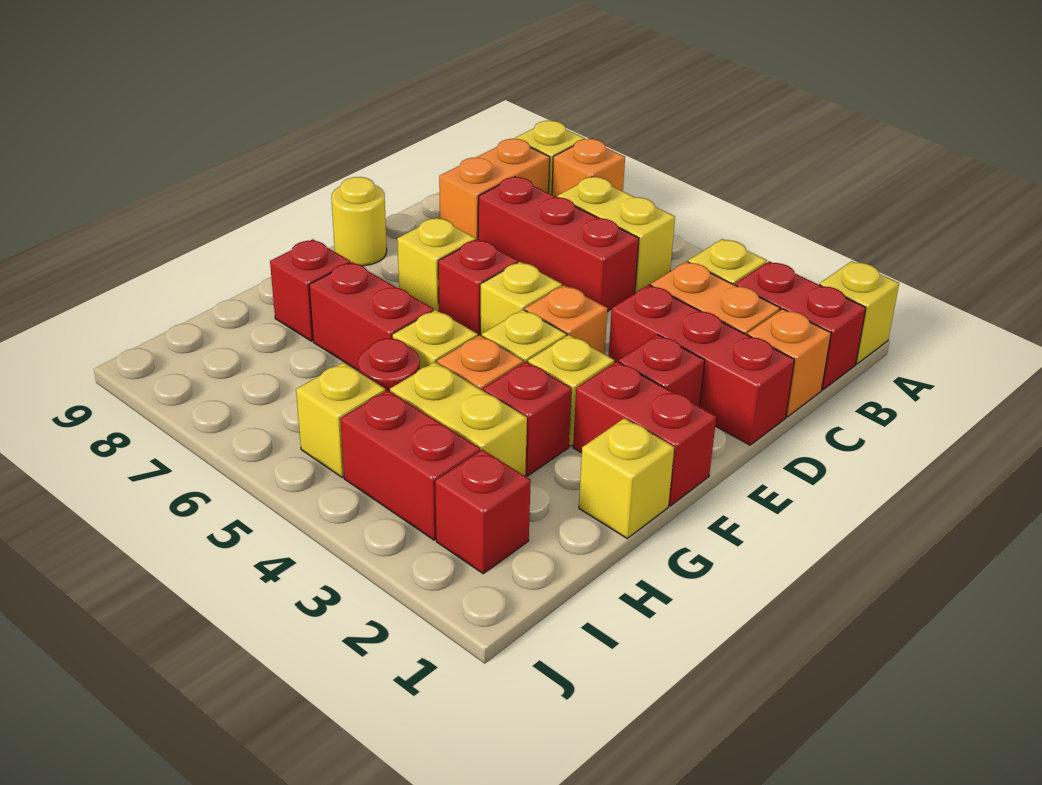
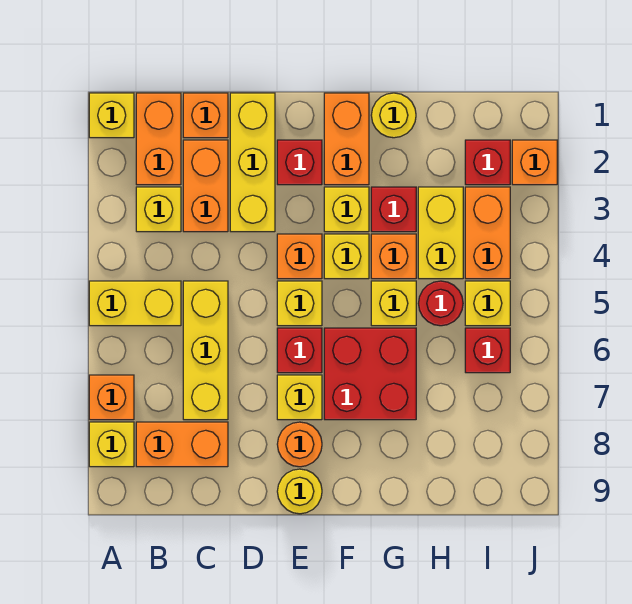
red brick B1:B2 level 1 -> orange brick B1:B2 level 1
yellow brick B5:B6 level 1 -> yellow brick A5:B5 level 1
red brick C5:C7 level 1 -> yellow brick C5:C7 level 1
red brick D1:D3 level 1 -> yellow brick D1:D3 level 1
none -> orange round brick E8 level 1
red brick F1:F2 level 1 -> orange brick F1:F2 level 1
yellow brick G1 level 1 -> yellow round brick G1 level 1
red brick G6:G7 level 1 -> red brick F6:G7 level 1
red brick G8 level 1 -> red brick I6 level 1
red brick I3:I4 level 1 -> orange brick I3:I4 level 1
none -> orange brick J2 level 1

